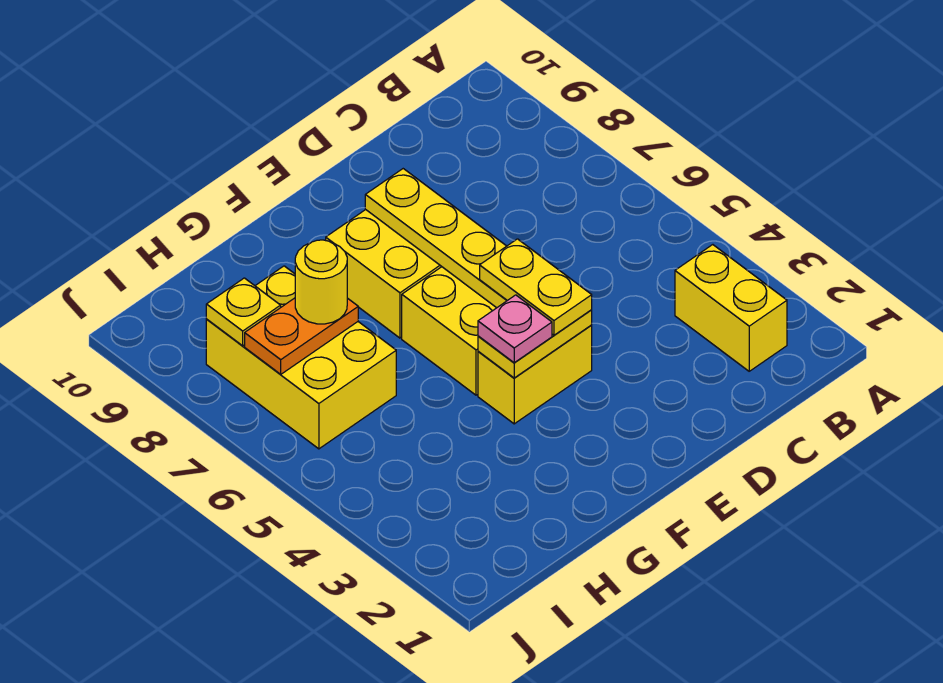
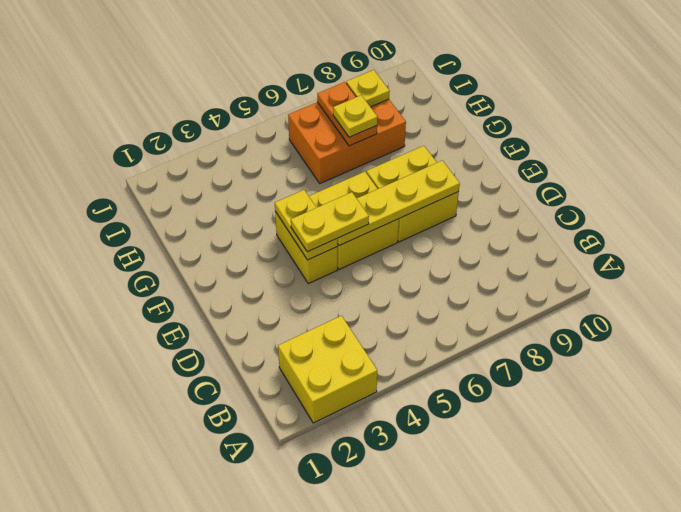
yellow brick B2:B3 level 1 -> yellow brick A2:B3 level 1
pink plate F4 level 3 -> none
yellow brick H6:I8 level 1 -> orange brick H6:I8 level 1
yellow round brick H7 level 3 -> yellow plate H7 level 3

